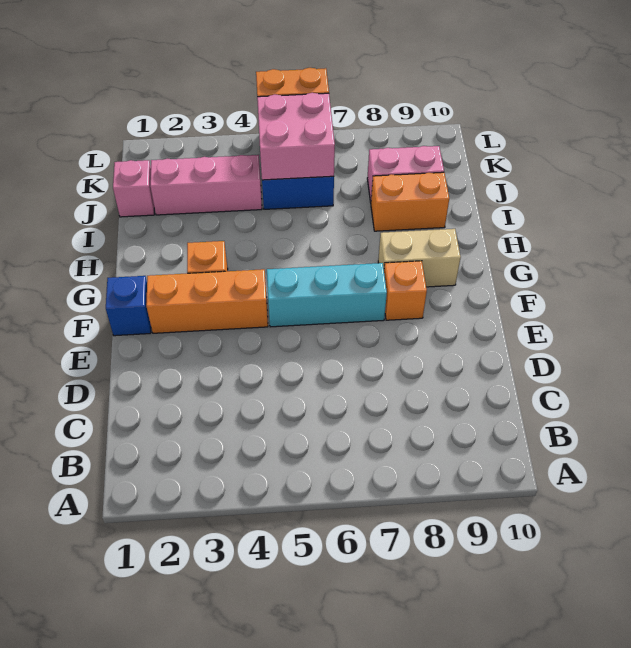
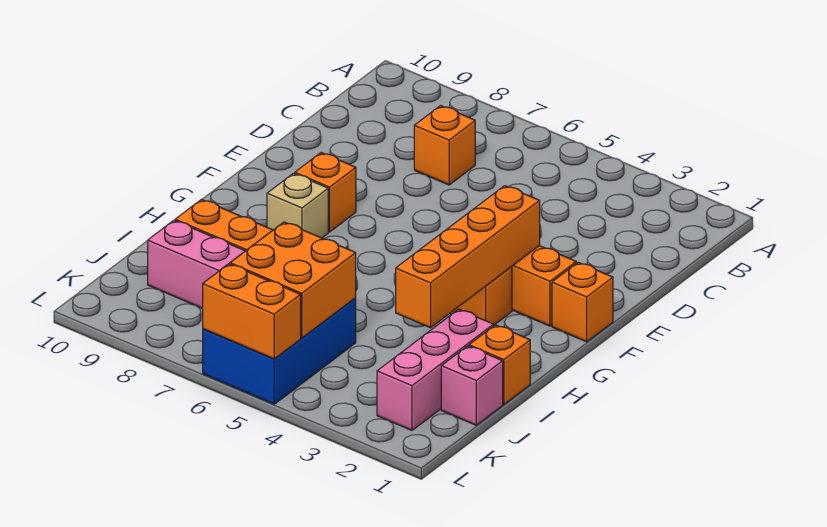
none -> orange brick C7 level 1
blue brick F1 level 1 -> orange brick F1 level 1
none -> orange brick F3:I3 level 2
cyan brick F5:F7 level 1 -> none
tan brick G8:G9 level 1 -> tan brick G8 level 1
none -> orange brick I1 level 1
pink brick J2:J4 level 1 -> pink brick I2:K2 level 1
pink brick J5:K6 level 2 -> orange brick J5:K6 level 2

